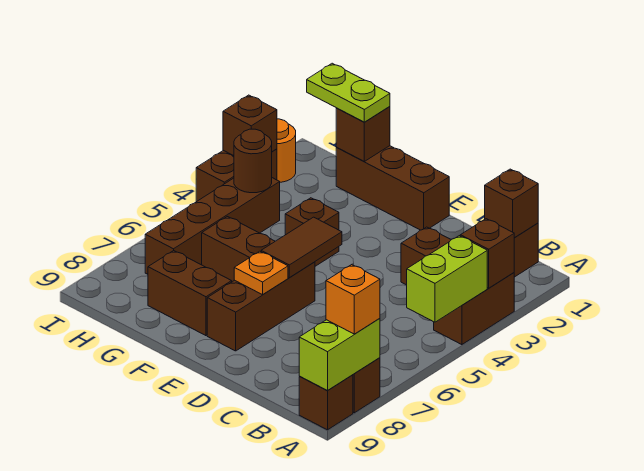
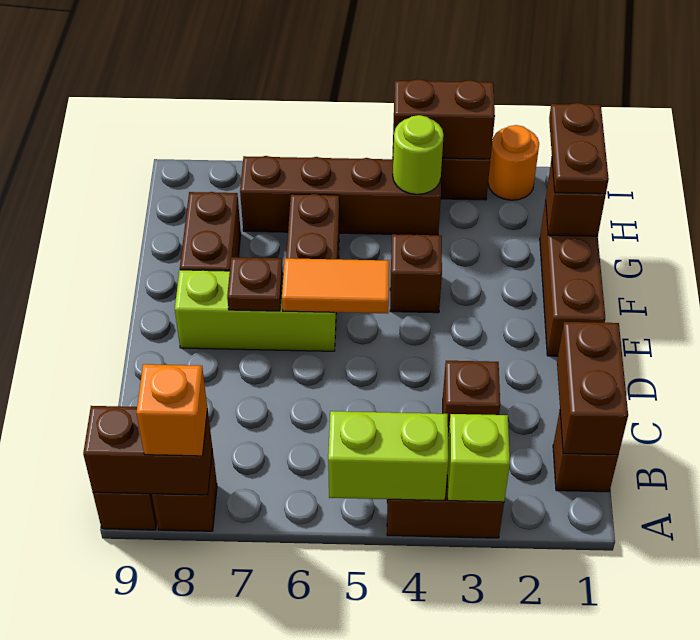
brown brick A3 level 2 -> lime brick A3 level 2
lime brick A8:A9 level 2 -> brown brick A8:A9 level 2
brown brick B1 level 2 -> brown brick B1:C1 level 2
brown tile E5:E6 level 2 -> orange tile E5:E6 level 2
brown brick E6:E8 level 1 -> lime brick E6:E8 level 1
orange plate E7 level 2 -> brown plate E7 level 2
lime plate G1:H1 level 3 -> brown plate G1:H1 level 3
brown round brick H4 level 2 -> lime round brick H4 level 2
brown brick I3 level 2 -> brown brick I3:I4 level 2

